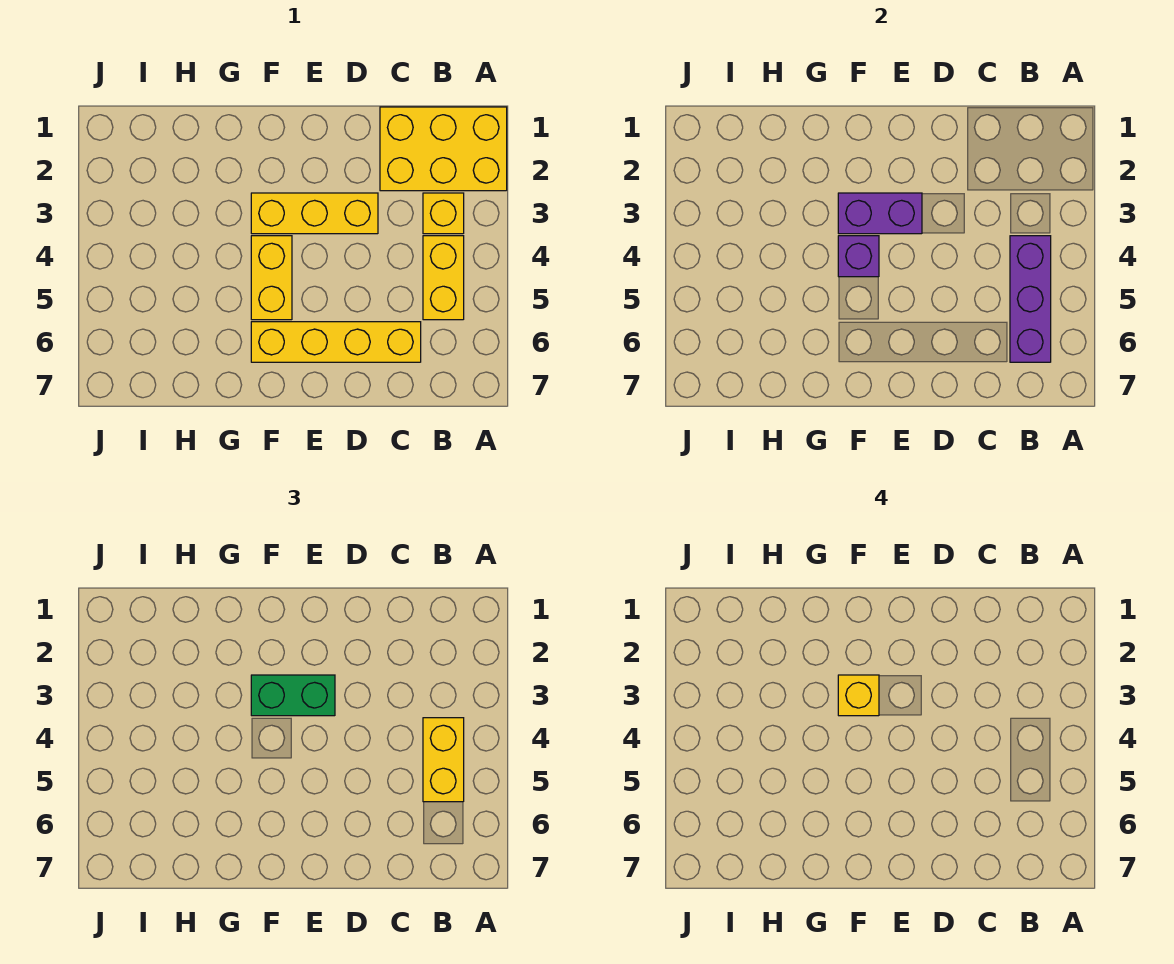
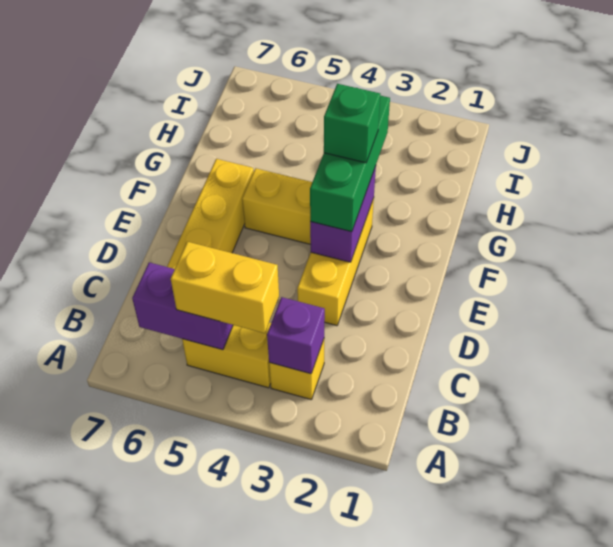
yellow brick A1:C2 level 1 -> none
purple brick B4:B6 level 2 -> purple brick B5:B6 level 2
green brick E3:F3 level 3 -> green brick E3:G3 level 3
yellow brick F3 level 4 -> green brick F3 level 4
purple brick F4 level 2 -> purple brick B3 level 2

